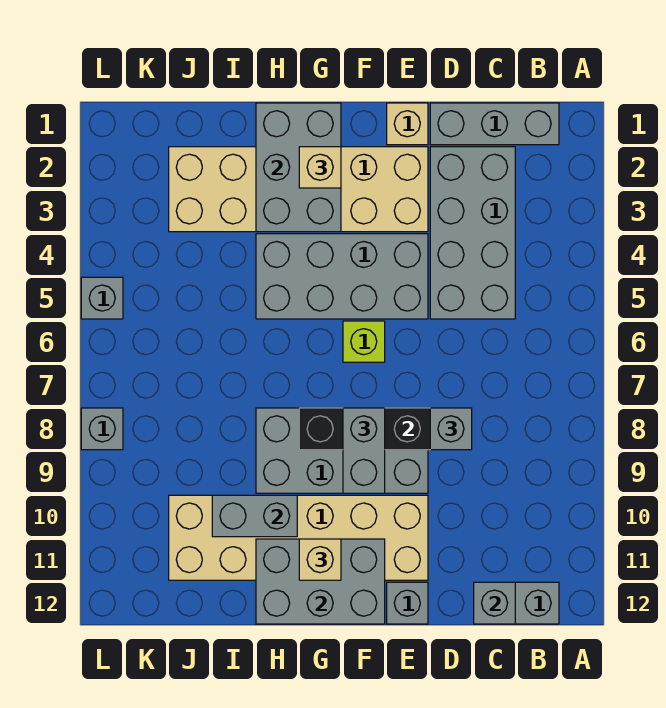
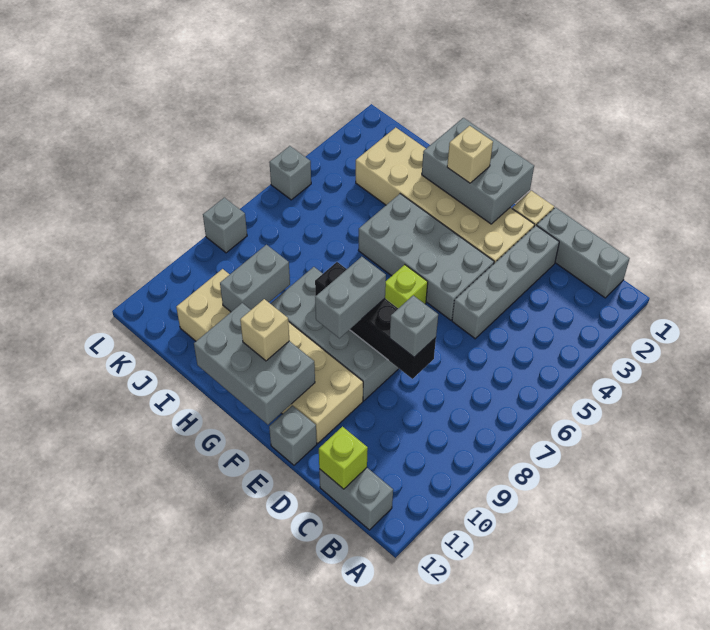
grey brick C2:D5 level 1 -> grey brick D2:D5 level 1
grey brick C12 level 2 -> lime brick C12 level 2
grey brick G1:H3 level 2 -> grey brick F1:H2 level 2
grey brick H10:I10 level 2 -> grey brick I9:I10 level 2

